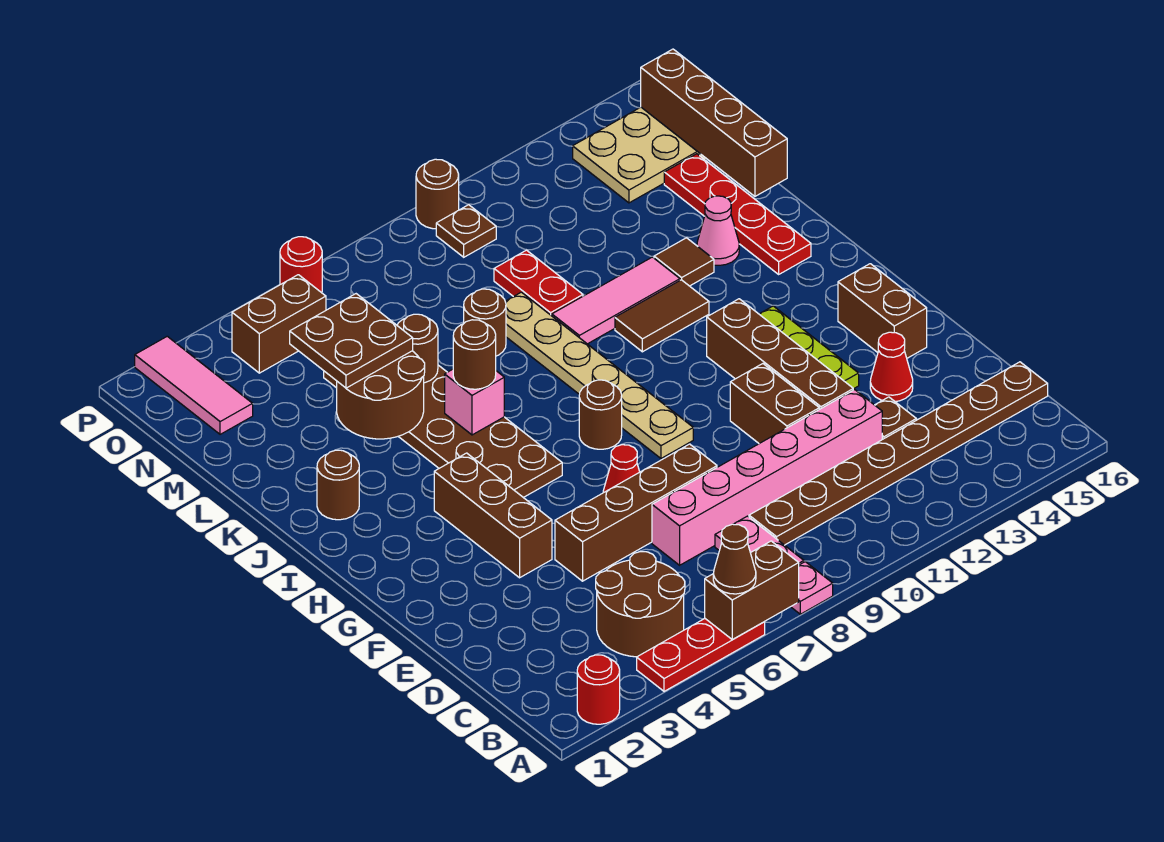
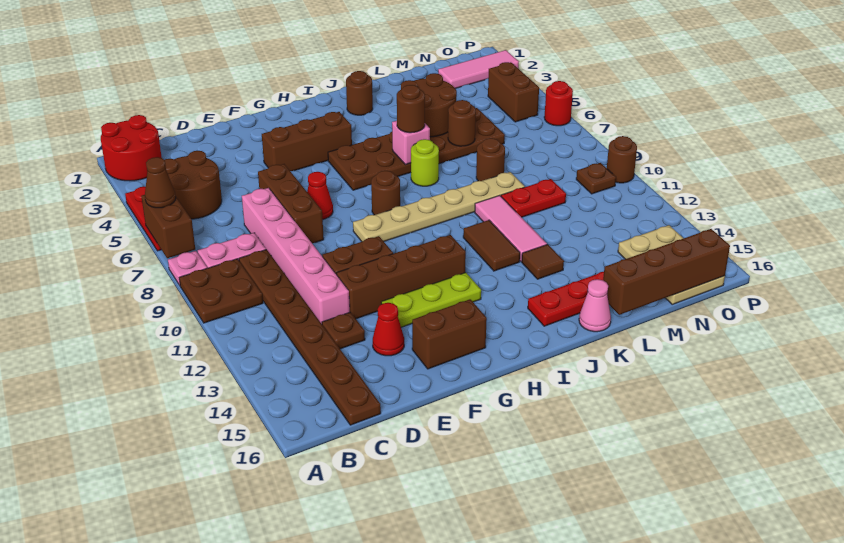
red round brick A2 level 1 -> red round brick A1:B2 level 1
brown brick E5:E8 level 1 -> brown brick E6:E8 level 1
none -> lime round brick J7 level 1
pink cone K14 level 1 -> pink cone K16 level 1
brown plate L4:M5 level 3 -> brown plate A9:B10 level 1

